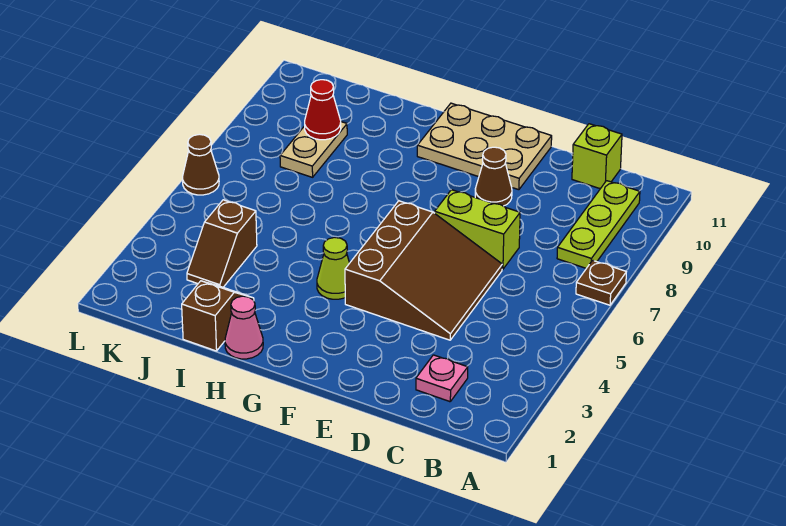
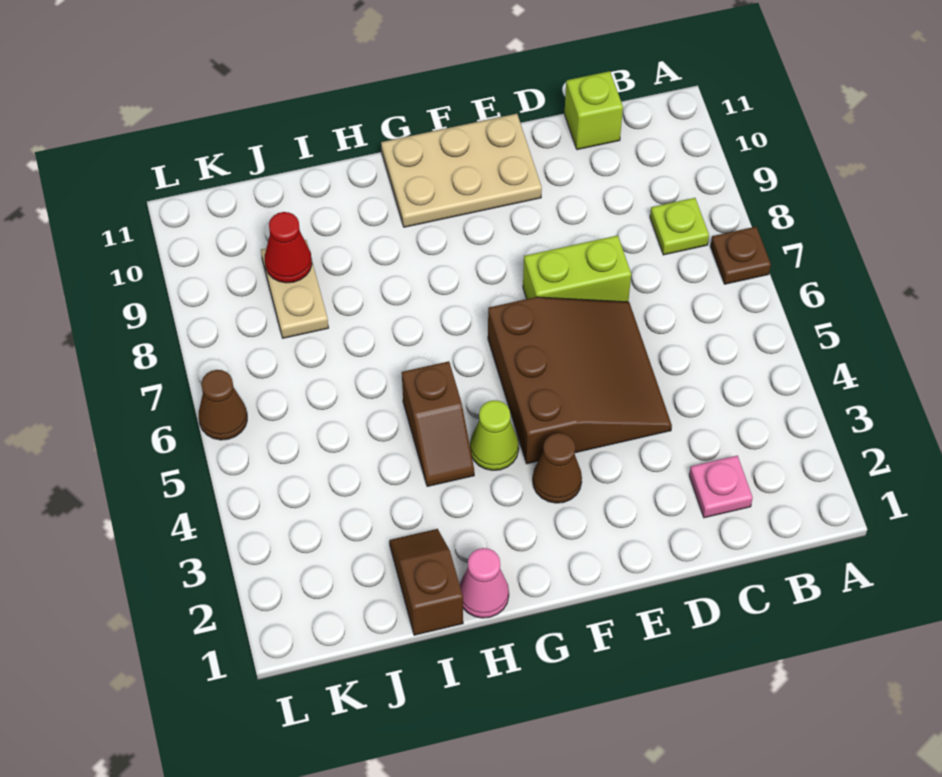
lime plate B8:B10 level 1 -> lime plate B8 level 1
brown cone E9 level 1 -> brown cone F3 level 1
brown slope J3:J4 level 1 top 4 -> brown slope H4:H5 level 1 top 5

